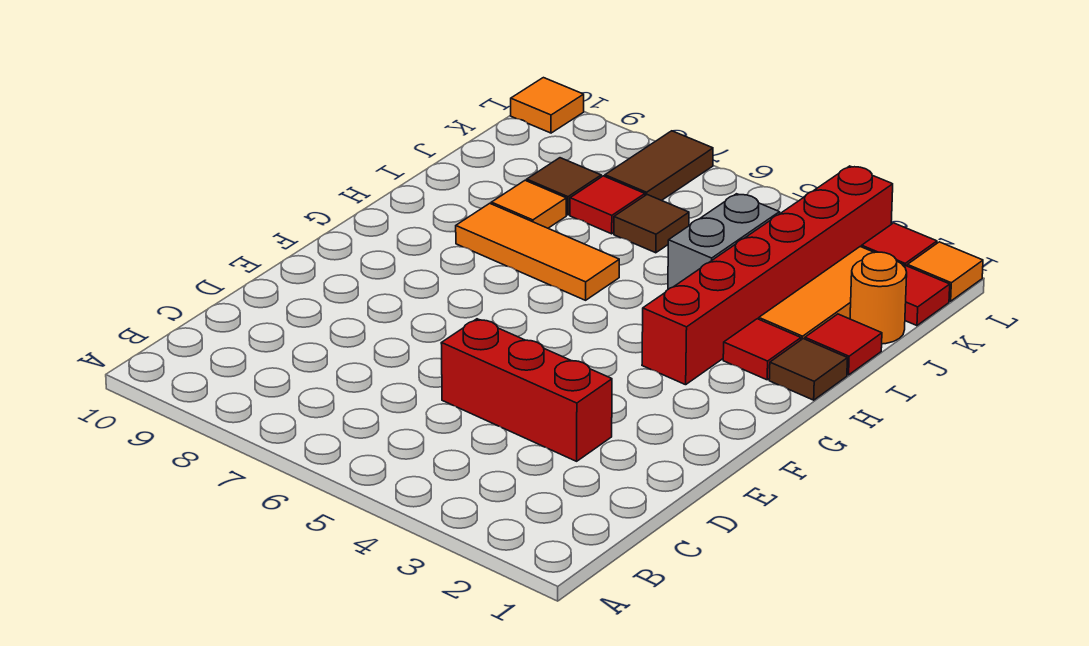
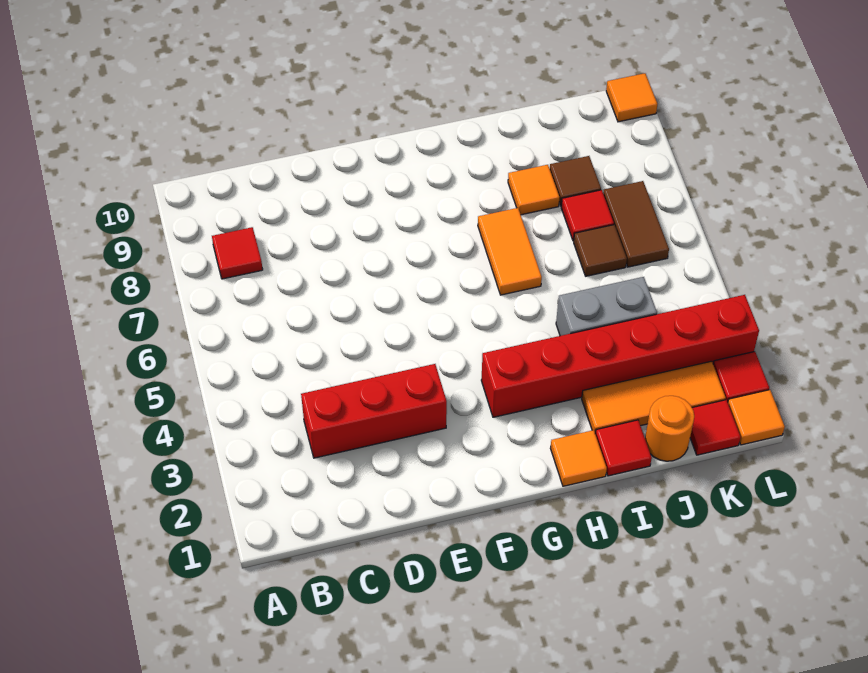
red brick D3:D5 level 1 -> red brick C3:E3 level 1
brown tile H1 level 1 -> orange tile H1 level 1
red tile H2 level 1 -> red tile B8 level 1
orange tile H6:H8 level 1 -> orange tile H6:H7 level 1
brown tile K7:L7 level 1 -> brown tile K6:K7 level 1

